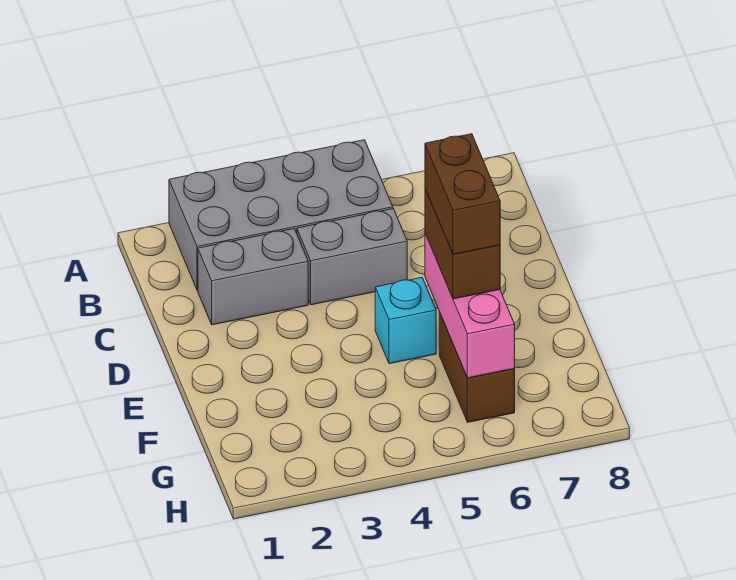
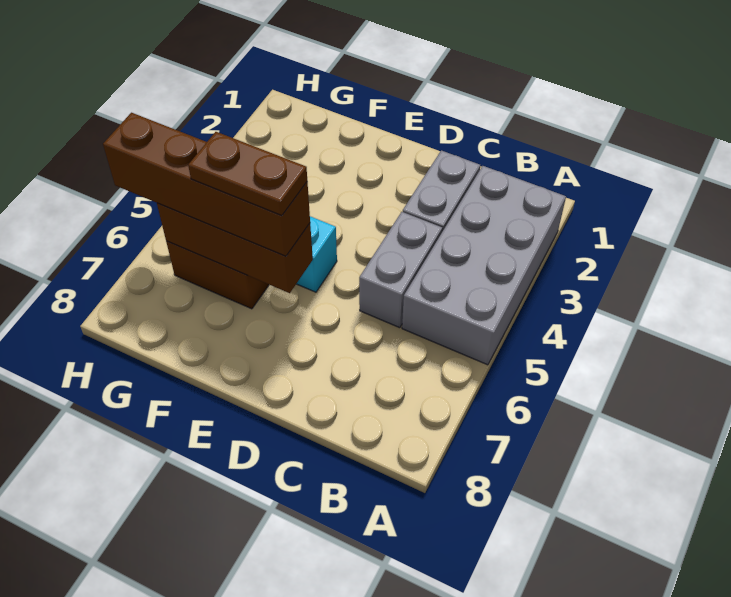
pink brick E6:G6 level 2 -> brown brick E6:G6 level 2
brown brick E6:F6 level 3 -> brown brick E6:H6 level 3
brown brick E6:F6 level 4 -> brown plate E6:F6 level 4

